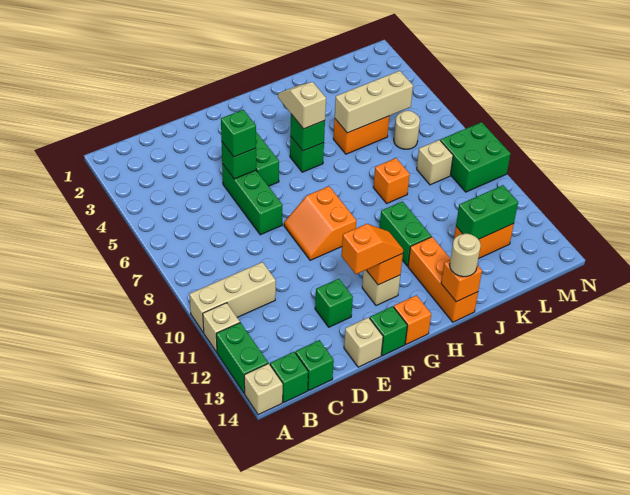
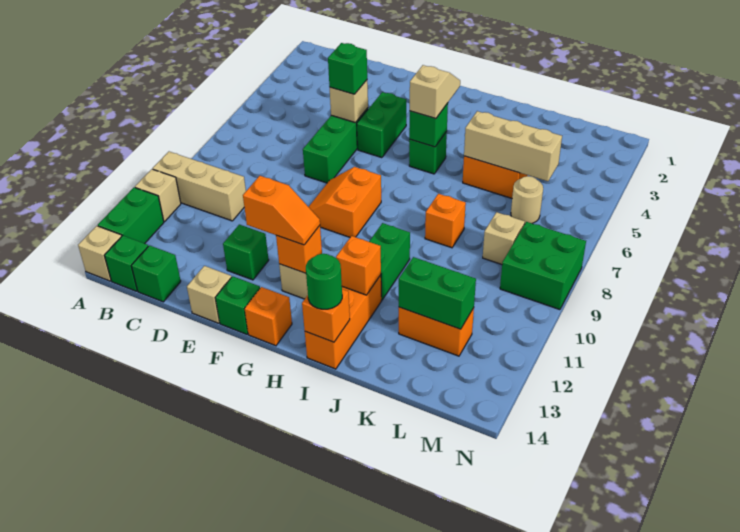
green brick E5 level 2 -> tan brick E5 level 2
none -> orange brick I12 level 2
tan round brick I14 level 3 -> green round brick I14 level 3

